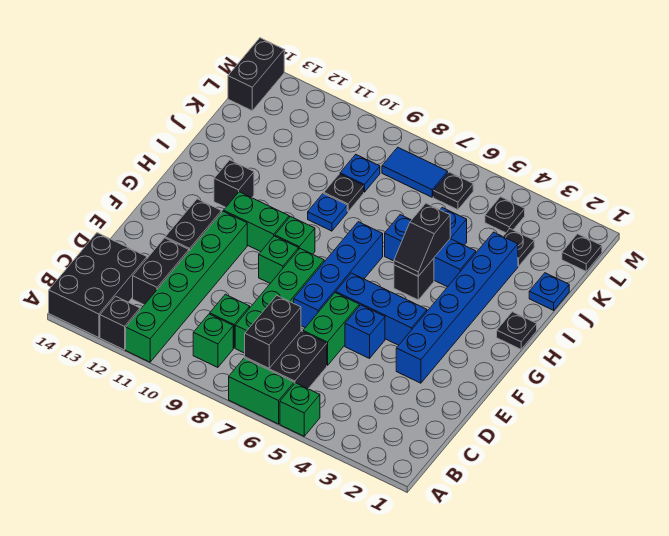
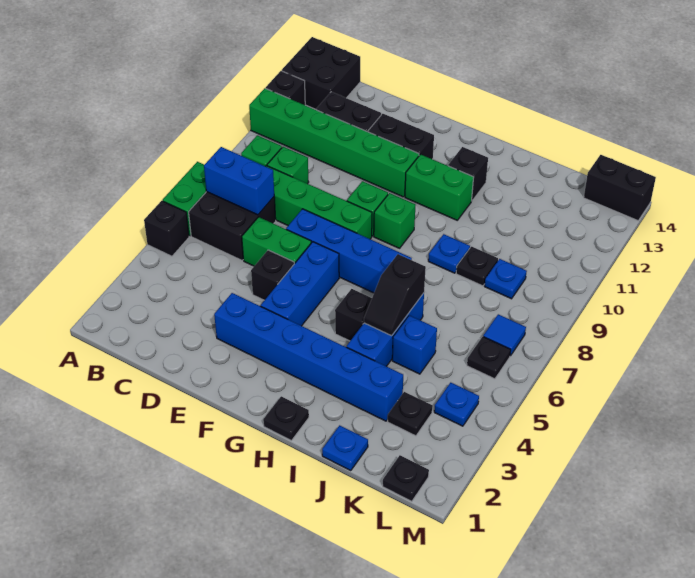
green brick A5 level 1 -> black brick A5 level 1
black brick A13:C14 level 1 -> black brick A13:B14 level 1
black brick B7:C7 level 2 -> blue brick B7:C7 level 2
blue brick E5 level 1 -> black brick E5 level 1
green brick G10:G11 level 1 -> green brick G11:H11 level 1
black slope H5:I5 level 2 top I -> black slope I5:I6 level 2 top 6
black plate L4 level 1 -> blue plate L4 level 1
blue tile L7:L8 level 1 -> blue tile L7 level 1

